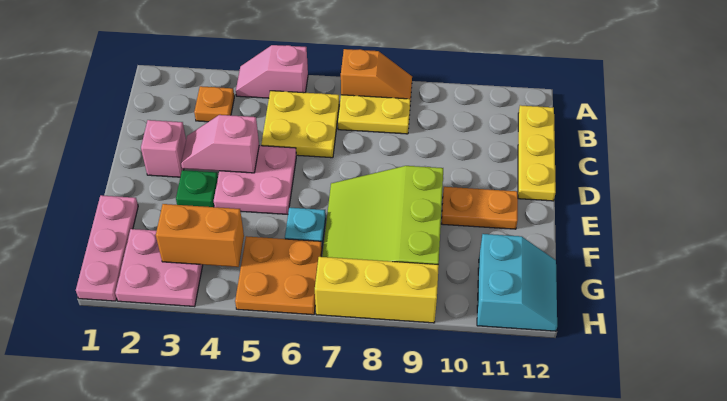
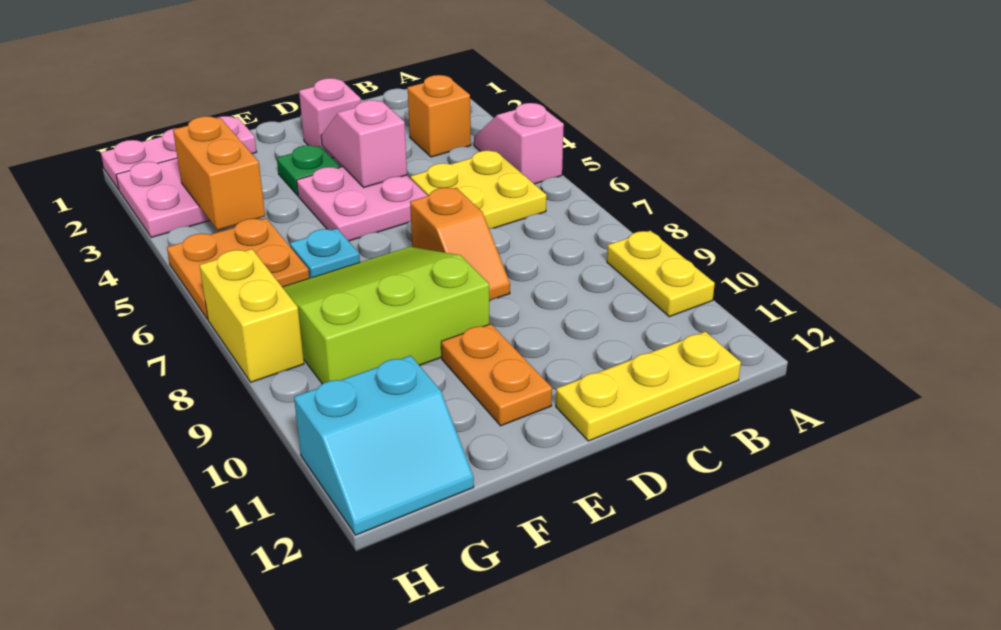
orange slope A7:A8 level 1 top 7 -> orange slope D7:D8 level 1 top 7
orange plate B3 level 1 -> orange brick B3 level 1
yellow plate B7:B8 level 1 -> yellow plate A9:A10 level 1
yellow brick H7:H9 level 1 -> yellow brick H7:H8 level 1

